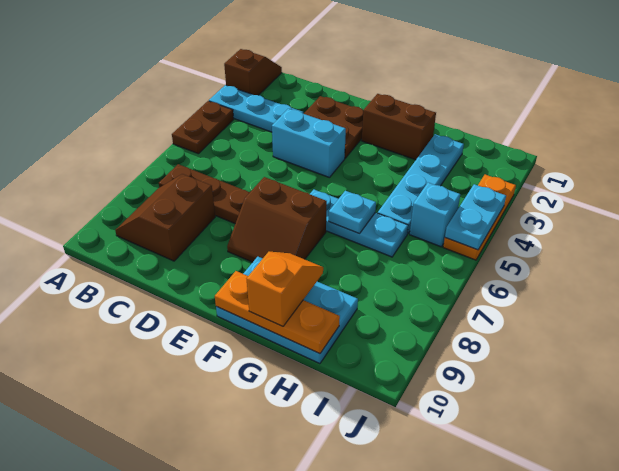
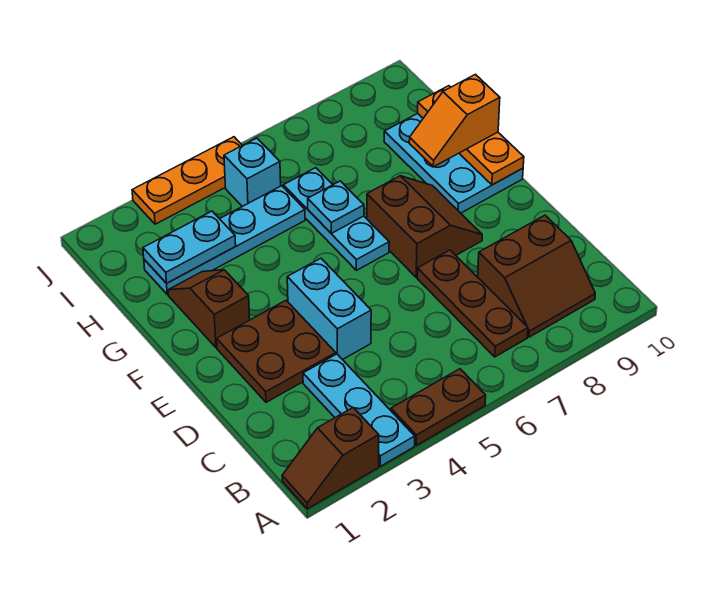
brown brick F2:G2 level 1 -> brown slope F2:G2 level 1 top F
cyan plate J4:J5 level 2 -> cyan plate H2:H3 level 2

